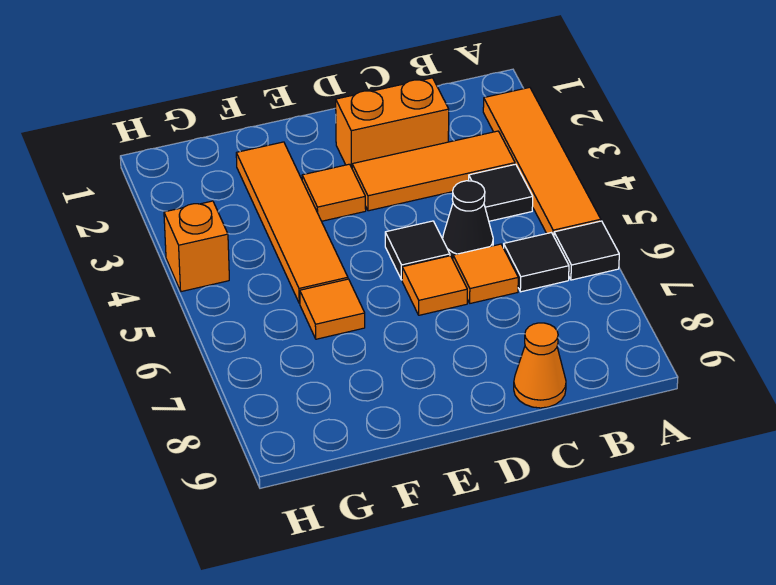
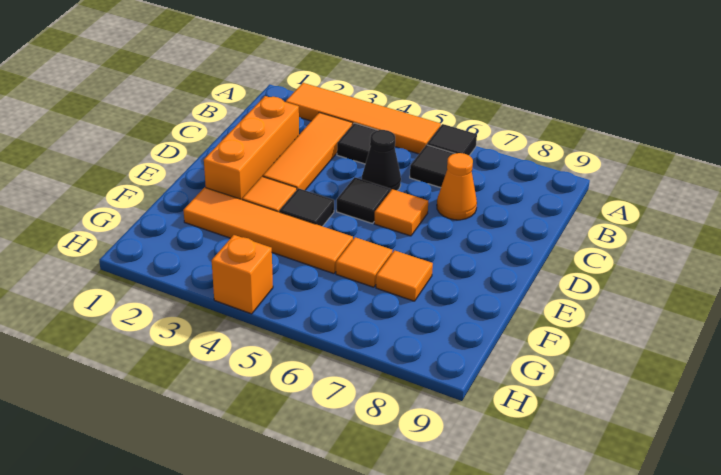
orange brick C2:D2 level 1 -> orange brick C2:E2 level 1
orange tile C6 level 1 -> orange tile F7 level 1
orange cone C9 level 1 -> orange cone C7 level 1
none -> black tile E4 level 1

